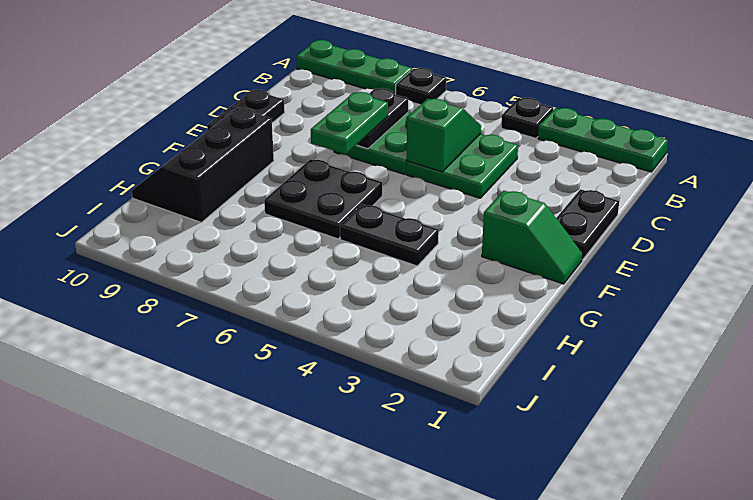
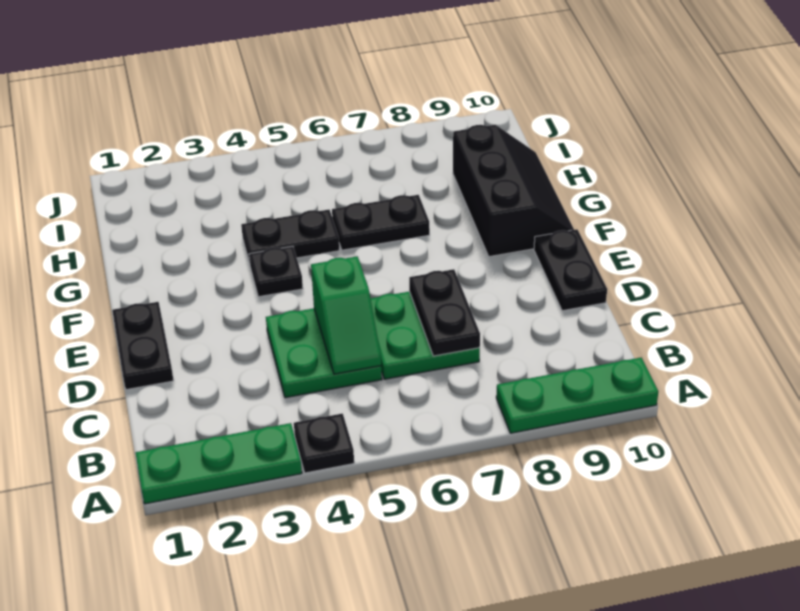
black plate A7 level 1 -> black plate F4 level 1
green plate D7:E7 level 3 -> none
green slope F1:F2 level 1 top 2 -> none
black plate F6:G7 level 1 -> black plate G6:G7 level 1

